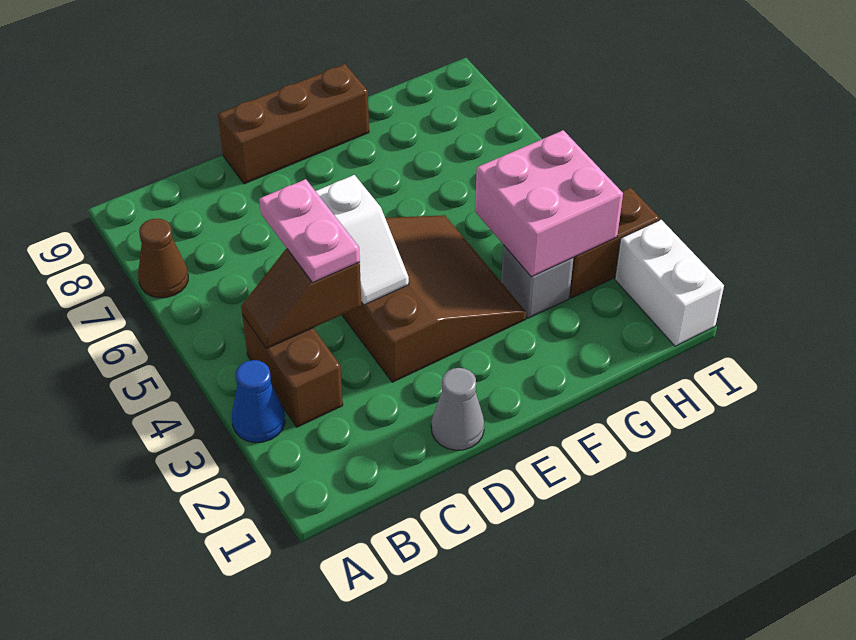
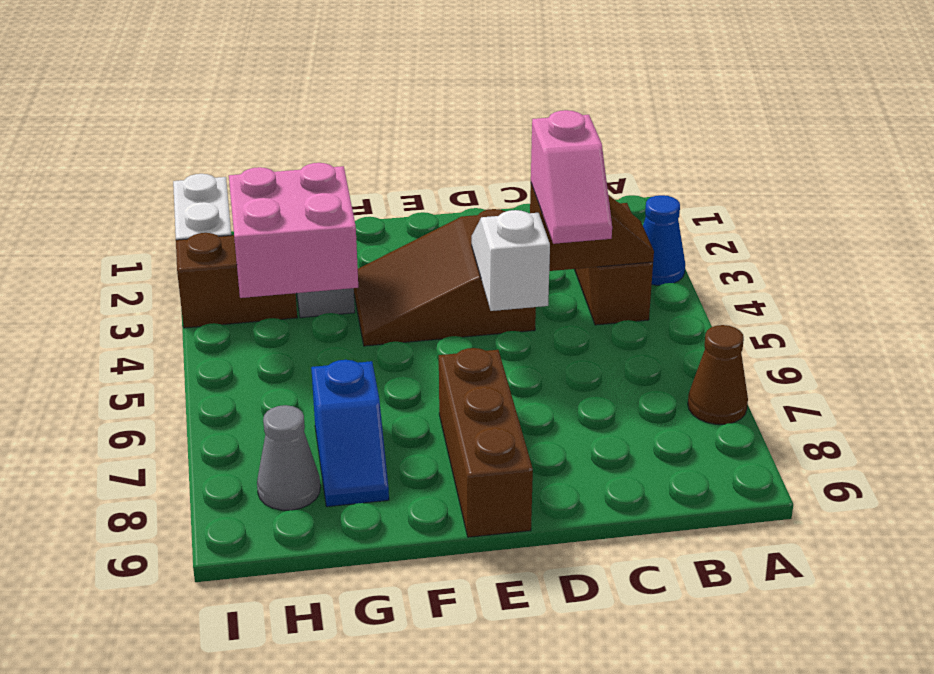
pink plate C4:C5 level 3 -> pink slope C4:C5 level 3 top 4
grey cone D1 level 1 -> grey cone H8 level 1
brown slope D3:F5 level 1 top D -> brown slope D3:F4 level 1 top D
brown brick D9:F9 level 1 -> brown brick E7:E9 level 1
none -> blue slope G7:G8 level 1 top 7

